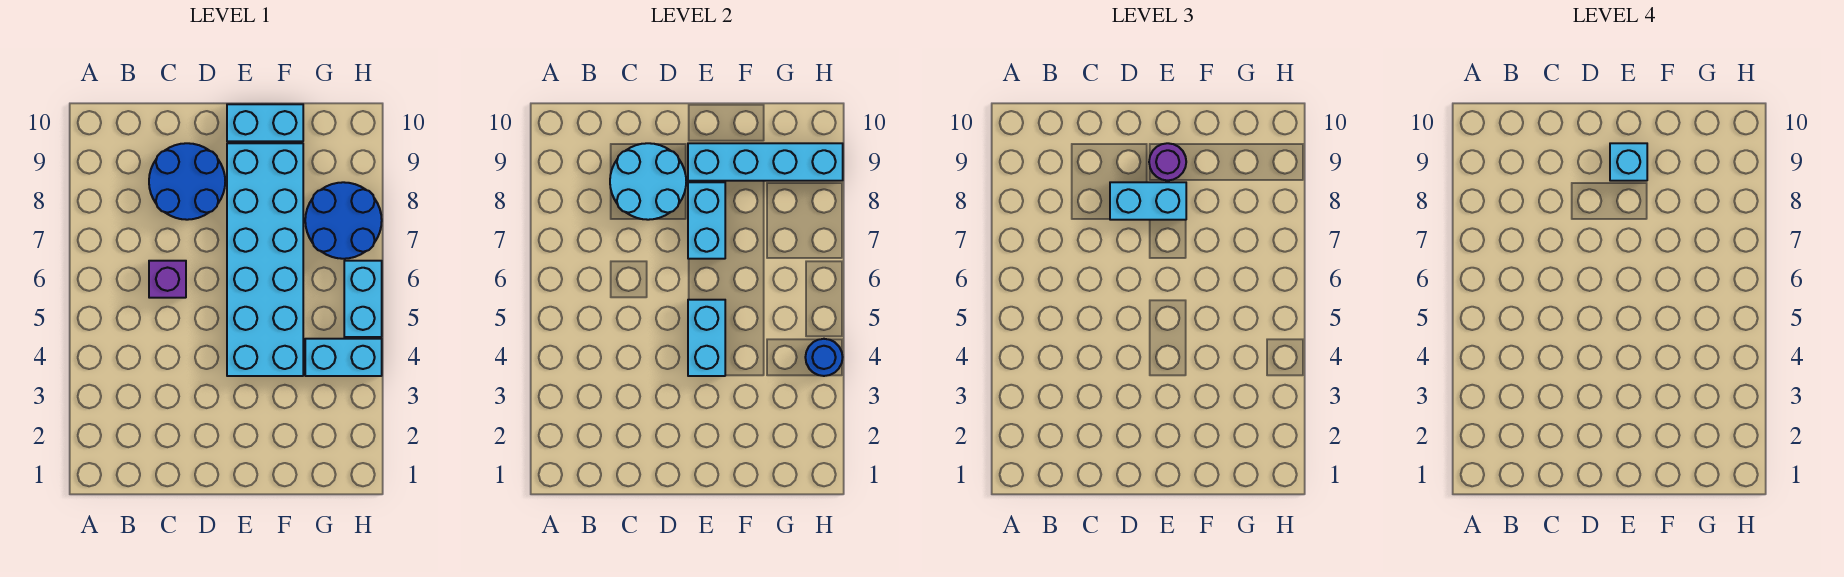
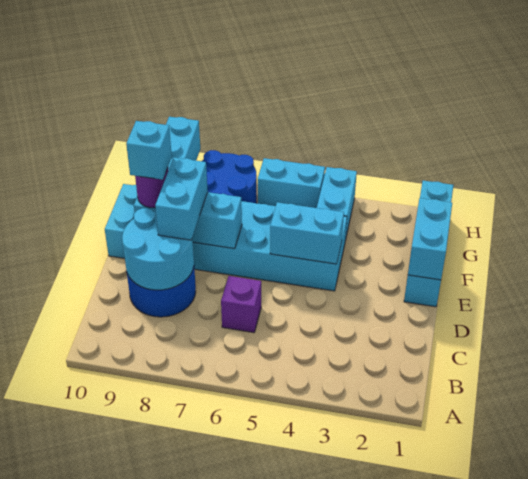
none -> cyan brick E1:H1 level 1
none -> cyan brick E1:F1 level 2
blue round brick H4 level 2 -> none

